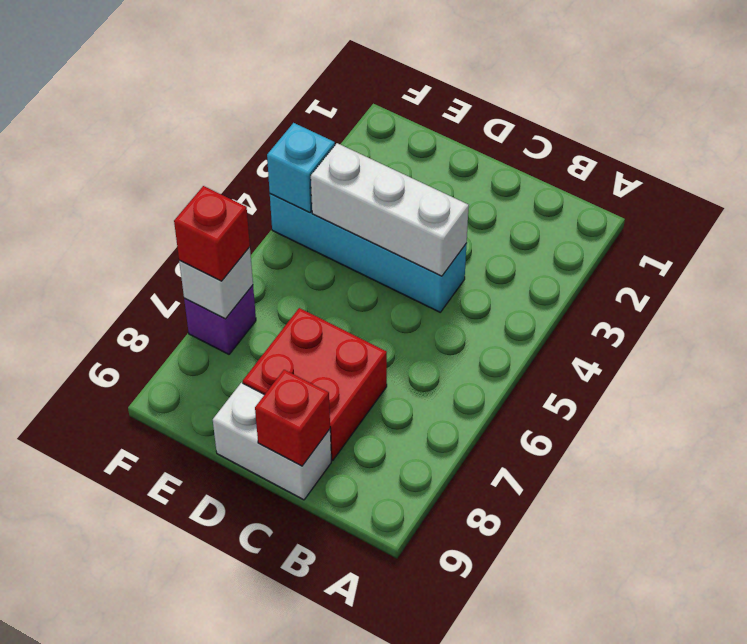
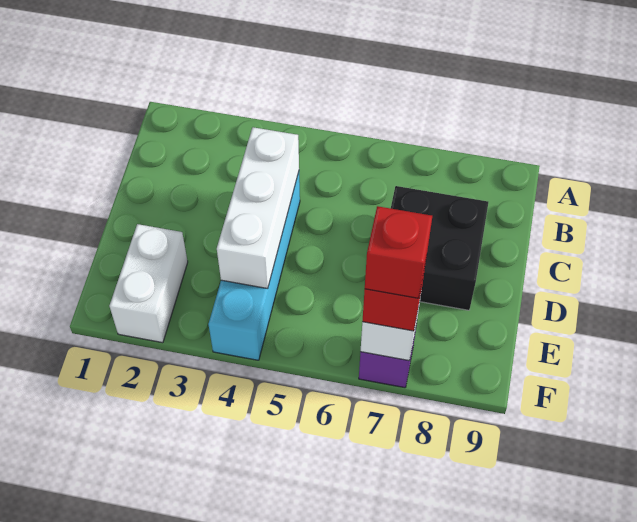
red brick C7:D8 level 1 -> black brick C7:D8 level 1
white brick C9:D9 level 1 -> white brick E2:F2 level 1
red brick C9 level 2 -> red brick F7 level 4
cyan brick F4 level 2 -> none

